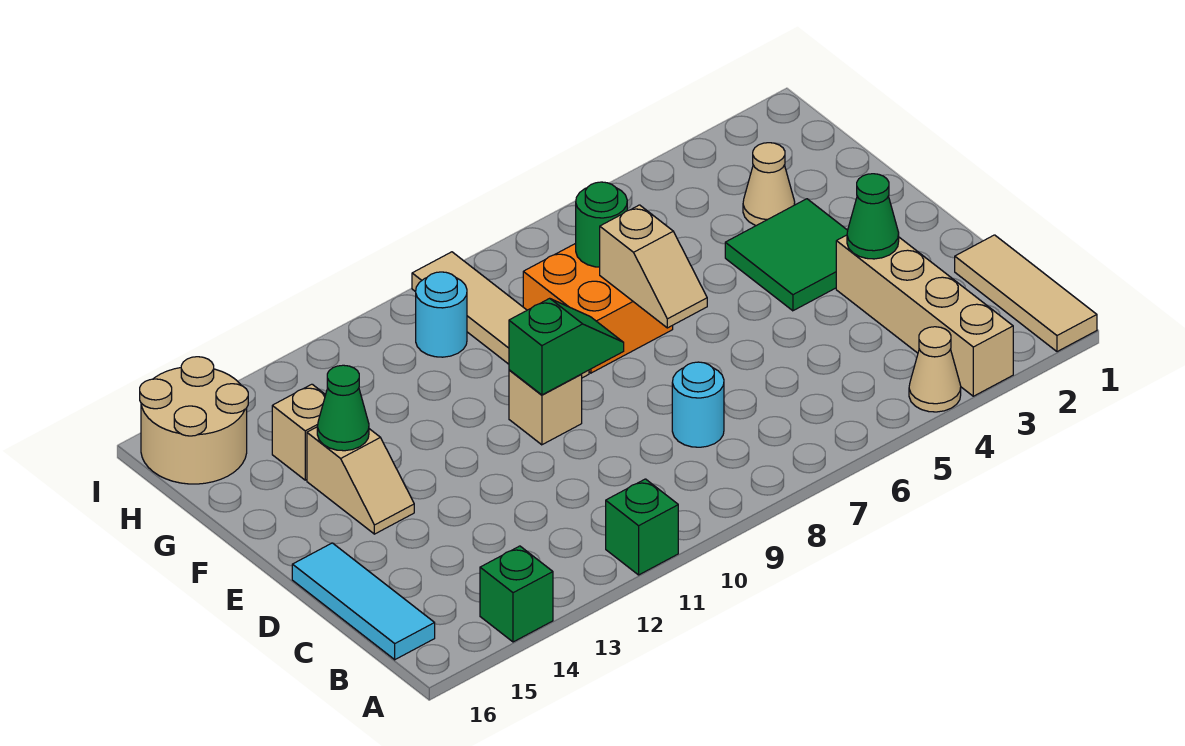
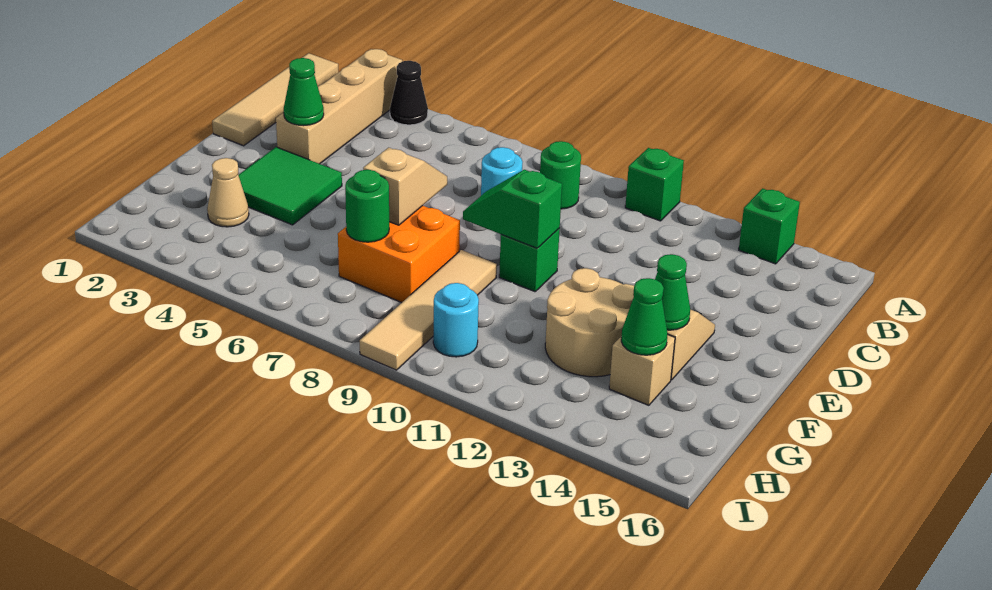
tan tile A1:C1 level 1 -> tan tile A1:D1 level 1
tan cone A4 level 1 -> black cone A4 level 1
none -> green round brick B9 level 1
cyan tile B16:D16 level 1 -> none
tan brick E10 level 1 -> green brick E10 level 1
none -> green cone G14 level 2
tan round brick H15:I16 level 1 -> tan round brick F12:G13 level 1

